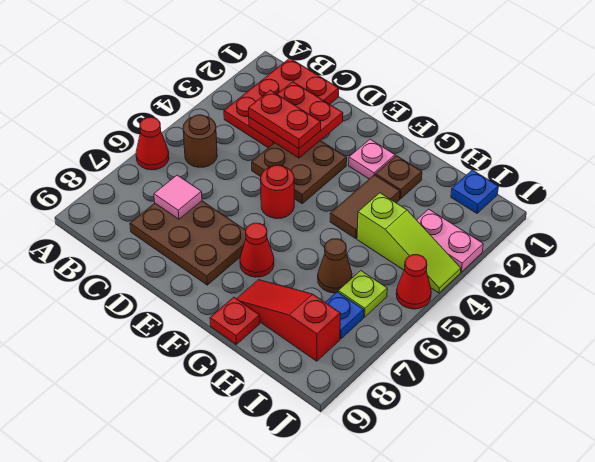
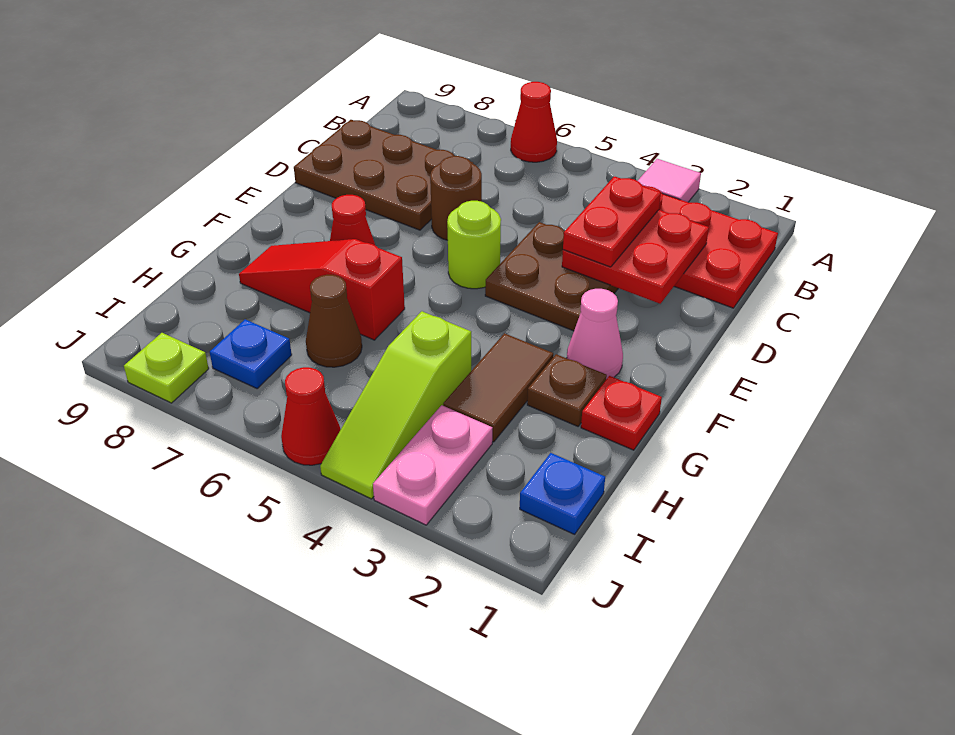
brown round brick B5 level 1 -> brown round brick D6 level 1
brown plate C7:E8 level 1 -> brown plate C7:D9 level 1
pink tile C7 level 2 -> pink tile A3 level 1
red round brick E5 level 1 -> lime round brick E5 level 1
pink plate F2 level 1 -> pink cone F2 level 1
brown tile G3:G4 level 1 -> brown tile G3:H3 level 1
red slope G8:I8 level 1 top I -> red slope G6:G8 level 1 top 6
red plate G9 level 1 -> red plate G1 level 1
lime plate I6 level 1 -> lime plate J8 level 1

